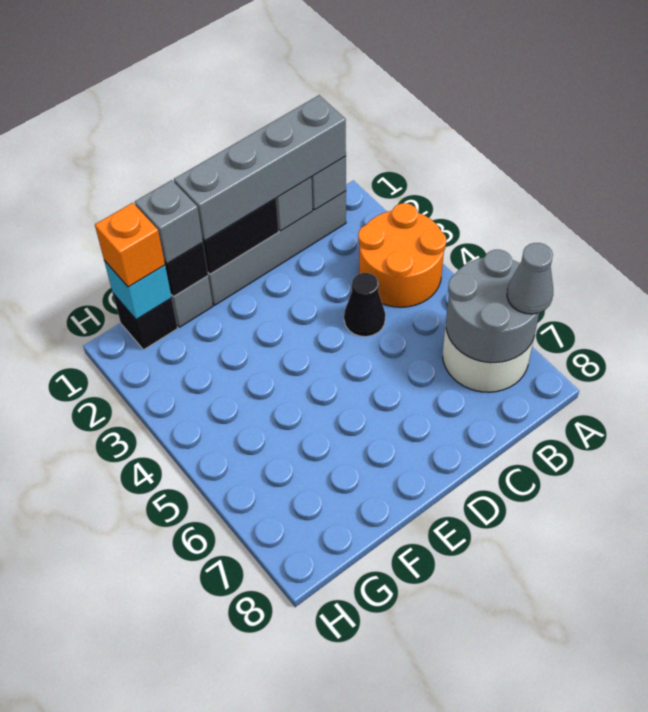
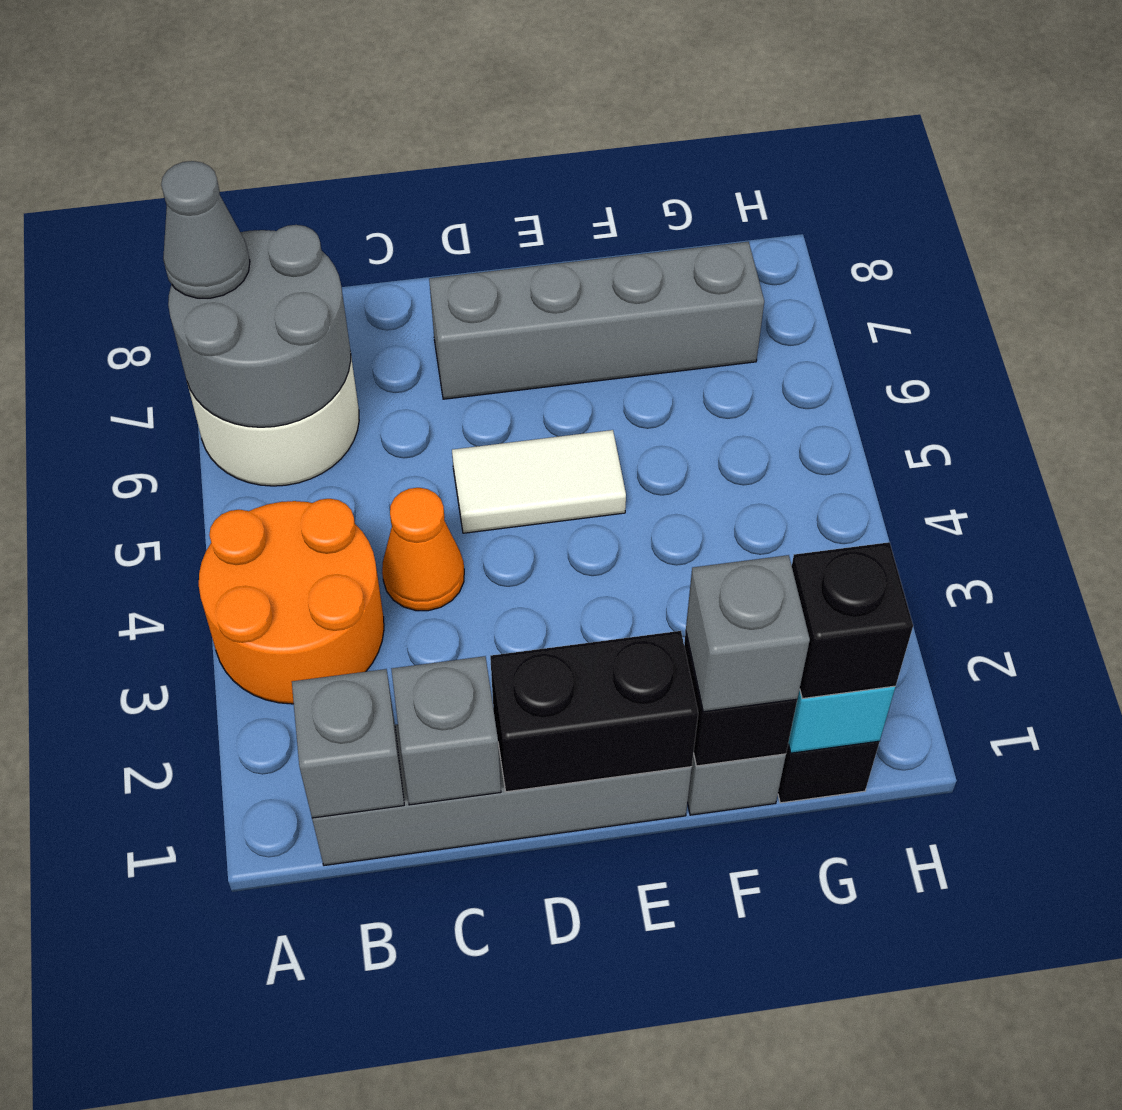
grey brick B1:E1 level 3 -> grey brick D7:G7 level 1
black cone C4 level 1 -> orange cone C4 level 1
none -> white tile D5:E5 level 1
orange brick G1 level 3 -> black brick G1 level 3

